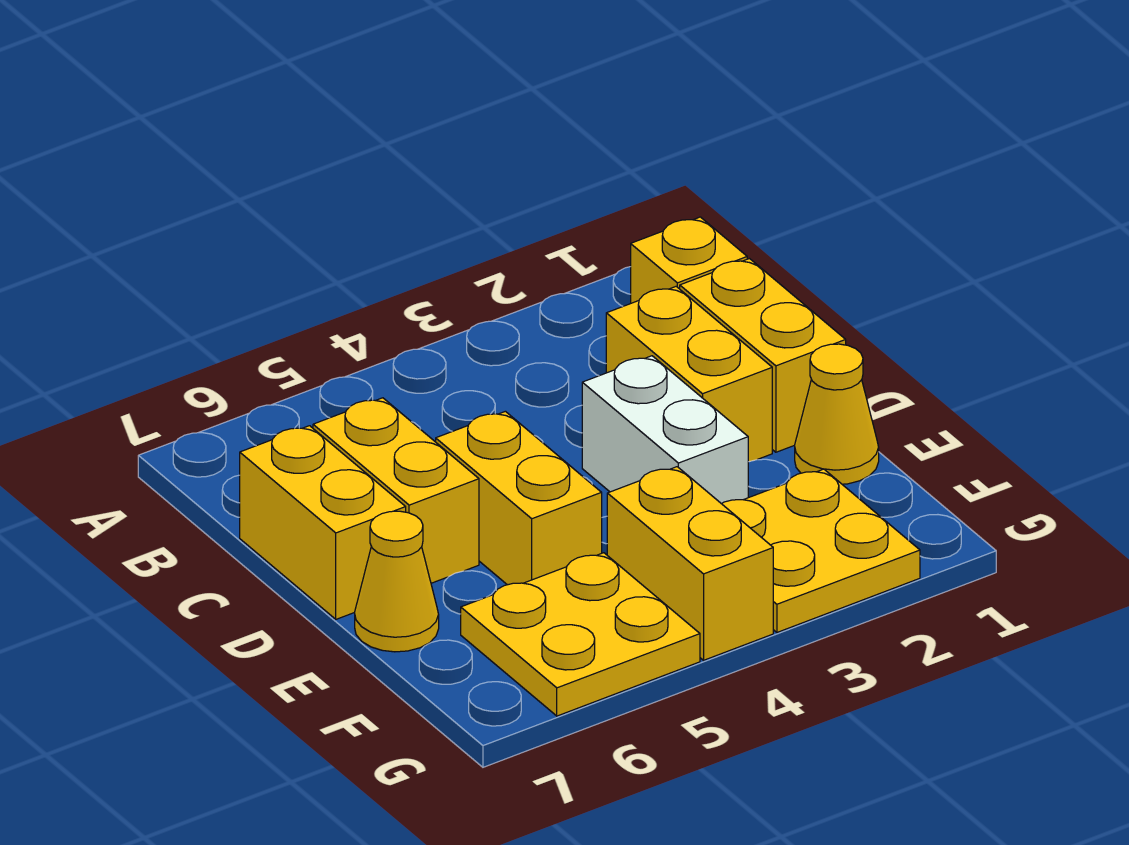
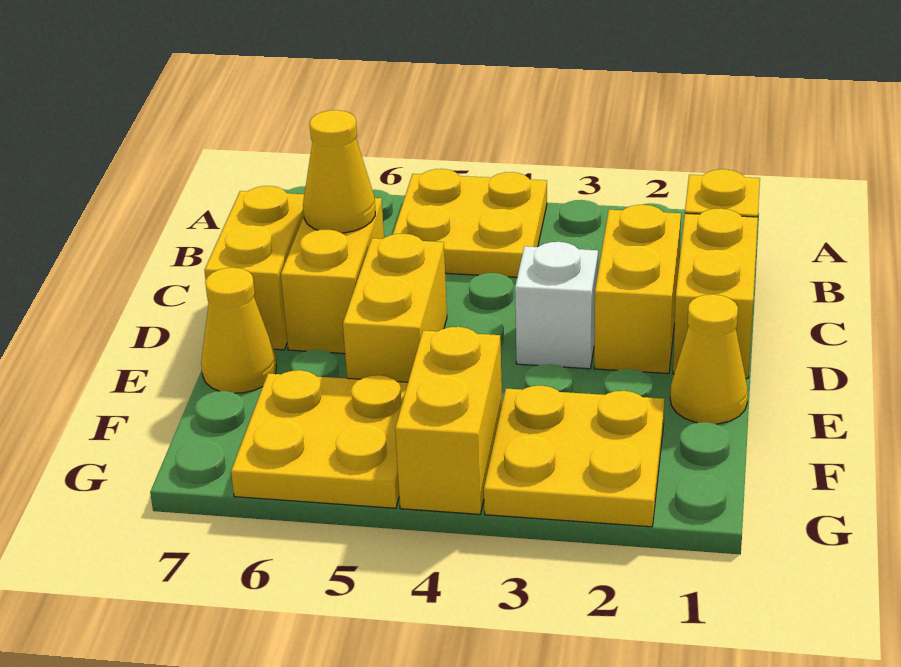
none -> yellow plate A4:B5 level 1
none -> yellow cone C6 level 2
white brick D3:E3 level 1 -> white brick D3 level 1

